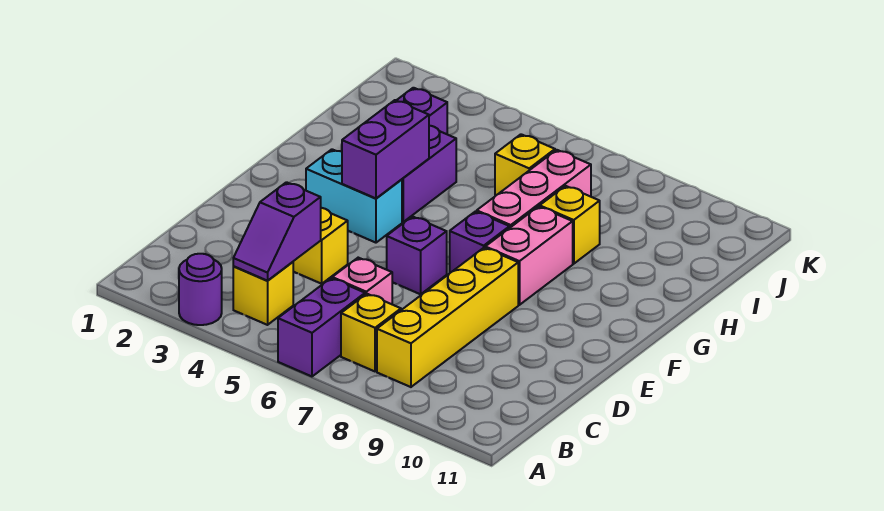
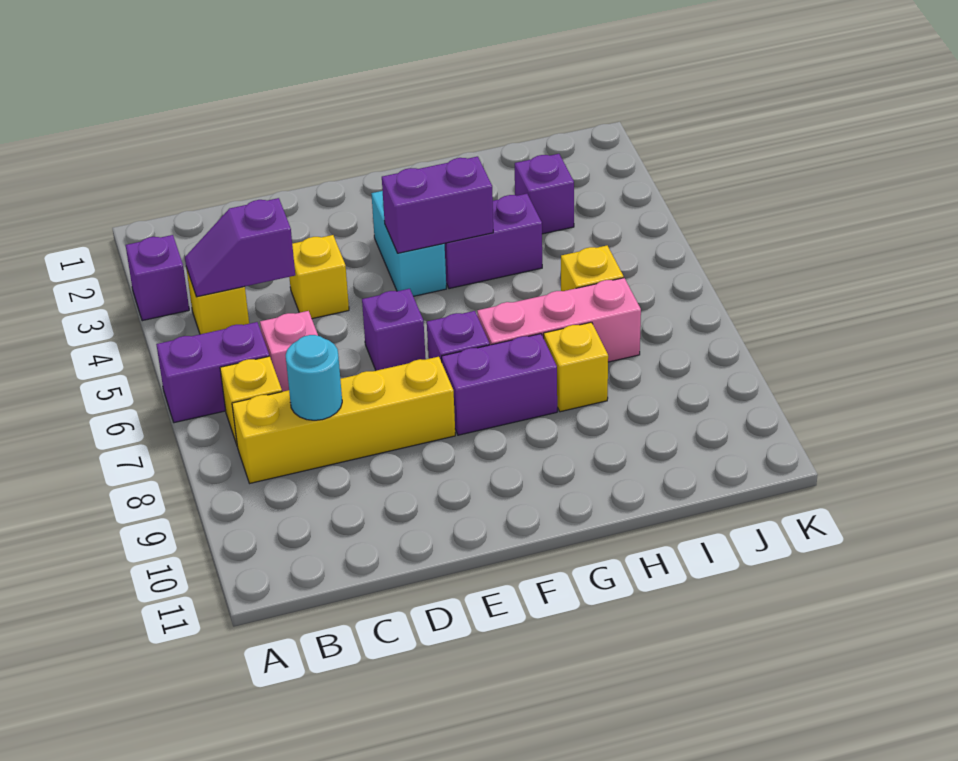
purple round brick A3 level 1 -> purple brick A3 level 1
none -> cyan round brick C8 level 2
pink brick F8:G8 level 1 -> purple brick F8:G8 level 1

